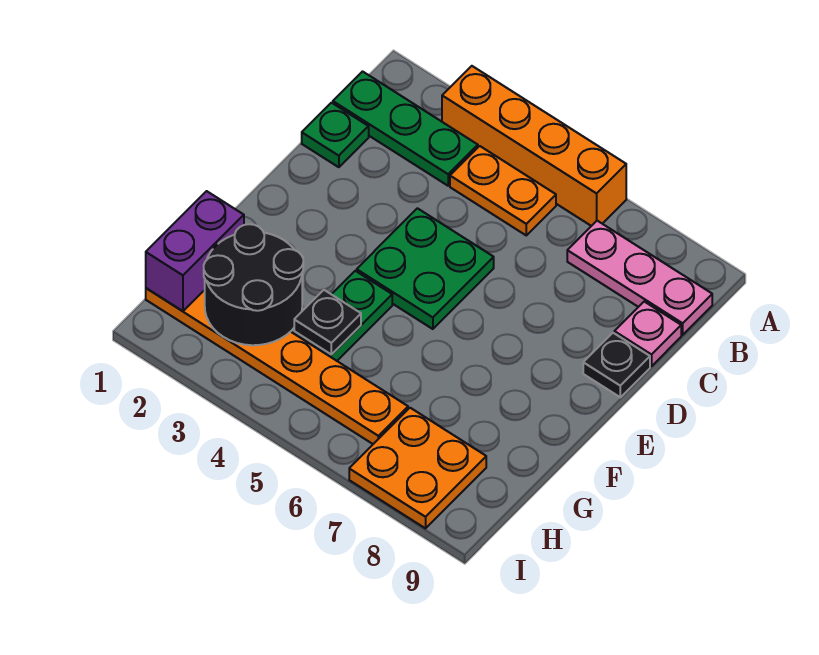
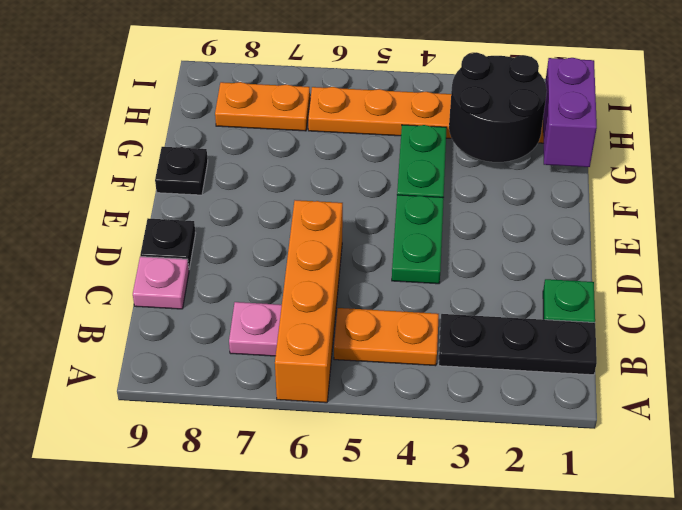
orange brick A3:A6 level 1 -> orange brick A6:D6 level 1
green plate B1:B3 level 1 -> black plate B1:B3 level 1
pink plate B7:B9 level 1 -> pink plate B7 level 1
green plate D4:E5 level 1 -> green plate D4:E4 level 1
black plate G4 level 2 -> black plate F9 level 1
orange plate H7:I8 level 1 -> orange plate H7:H8 level 1

